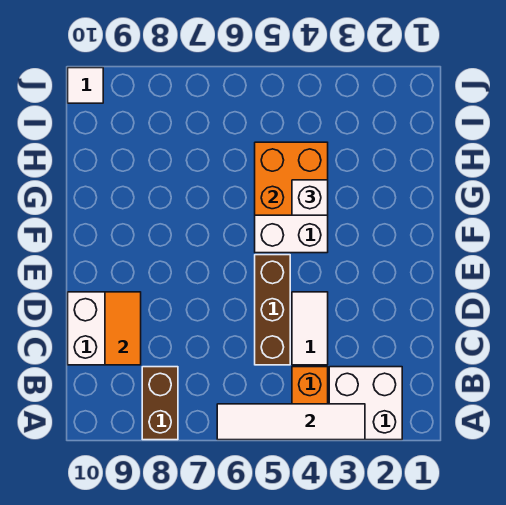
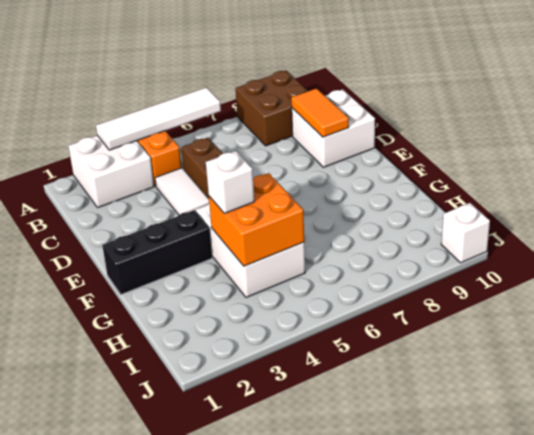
brown brick A8:B8 level 1 -> brown brick A8:B9 level 1
none -> black brick F1:F3 level 1
white tile J10 level 1 -> white brick J10 level 1

